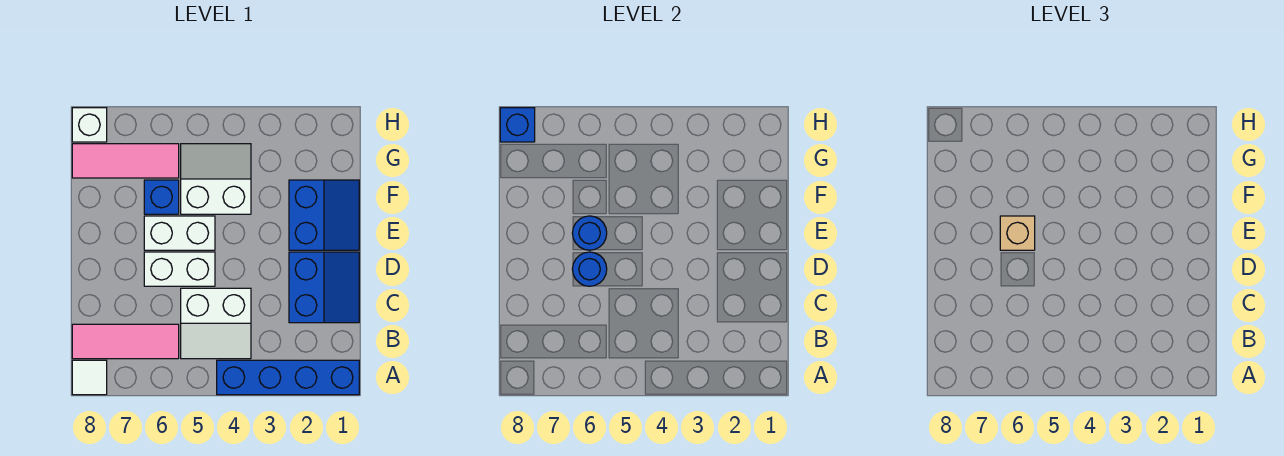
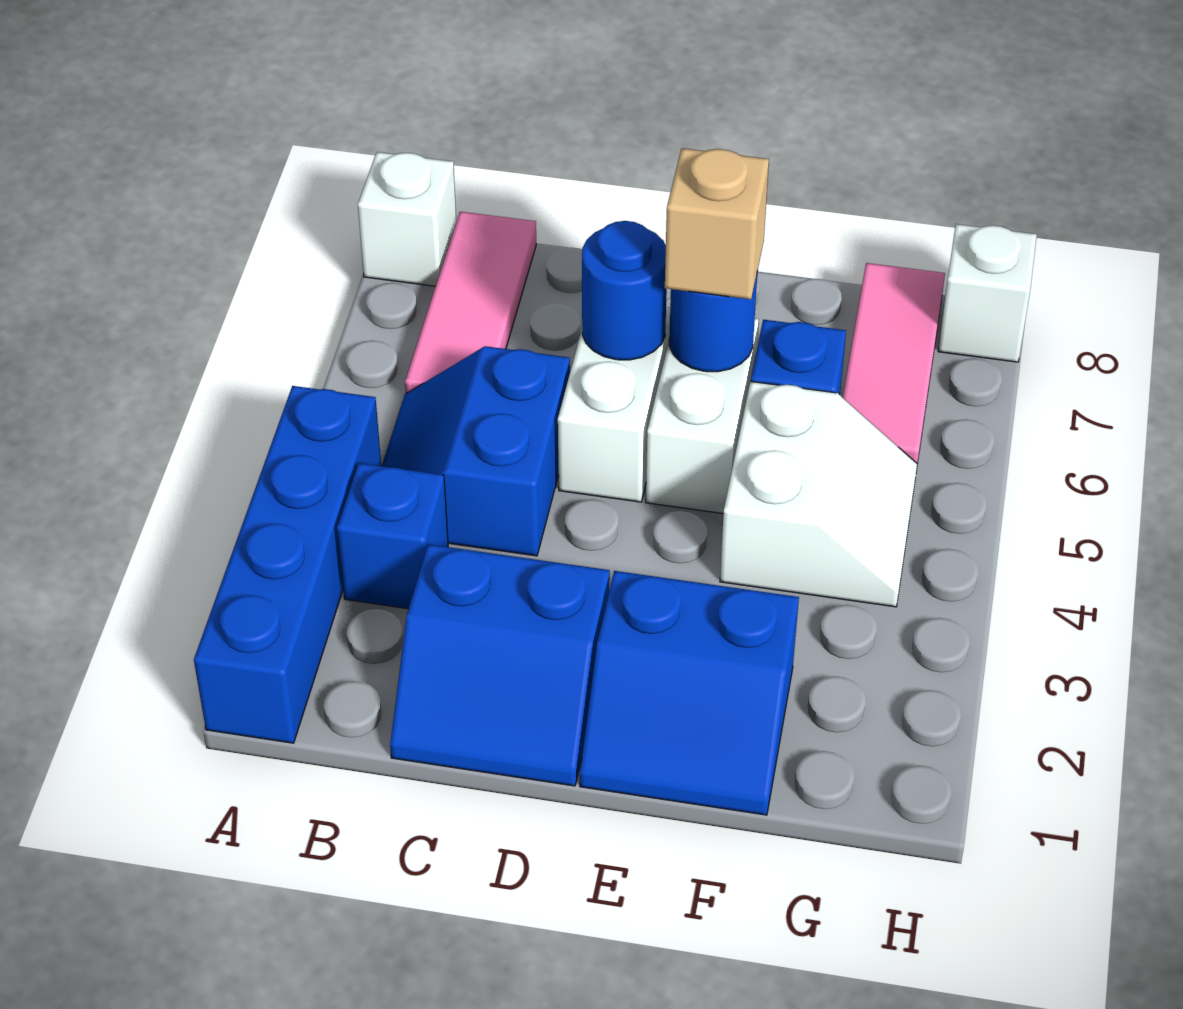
white tile A8 level 1 -> white brick A8 level 1
white slope B4:C5 level 1 top C -> blue slope B4:C5 level 1 top C
blue brick H8 level 2 -> blue brick B3 level 1

